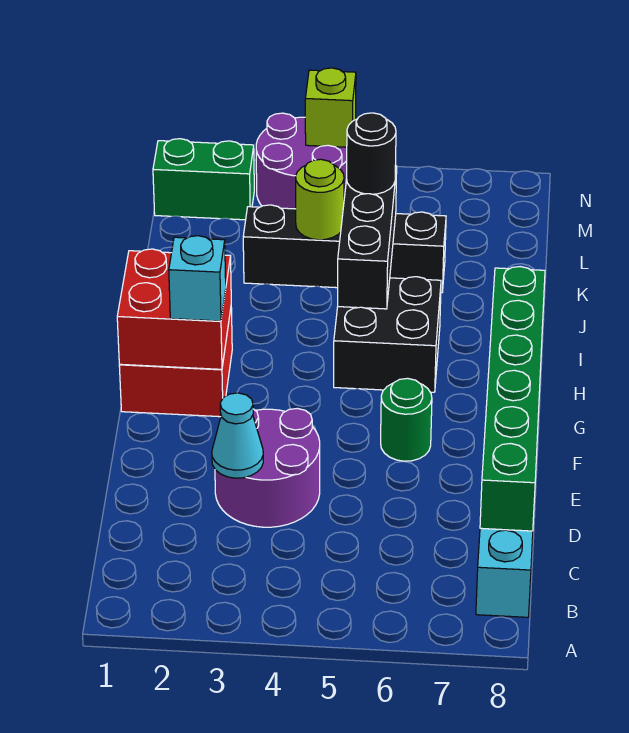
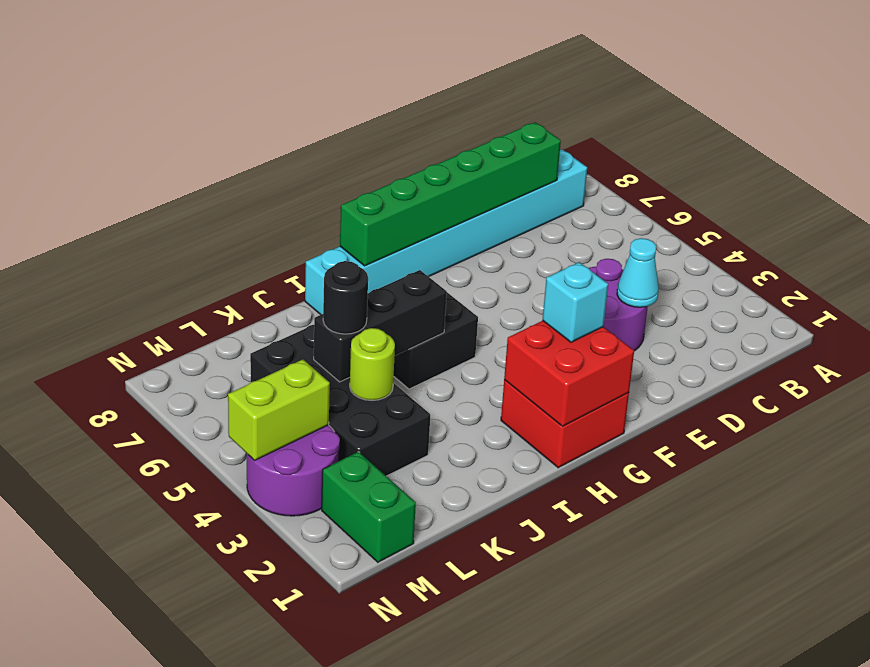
green round brick F6 level 1 -> none
black brick K3:K6 level 1 -> black brick K3:L6 level 1
lime brick N4 level 2 -> lime brick M4:N4 level 2

